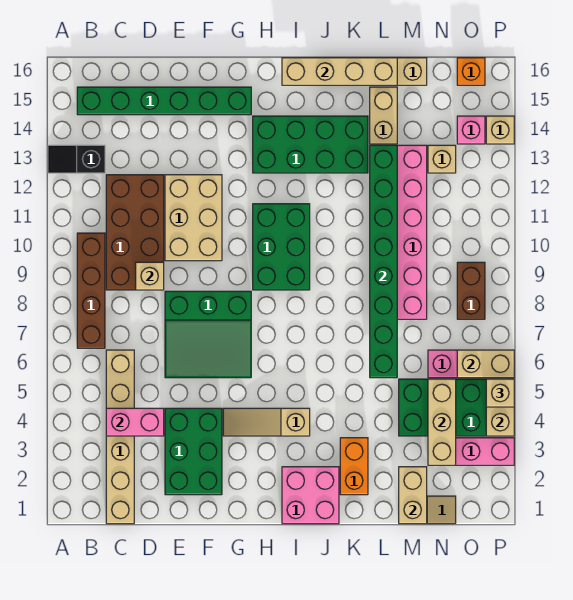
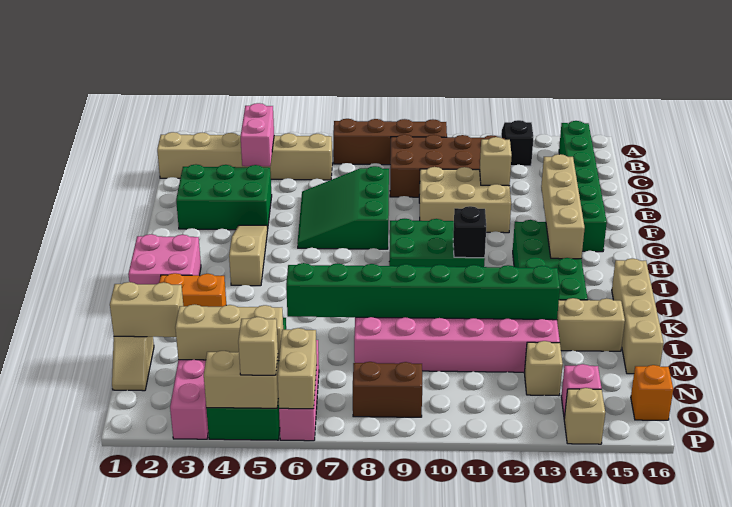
tan brick D9 level 2 -> tan brick E12 level 2
none -> black brick I11 level 2
tan brick I16:L16 level 2 -> tan brick F14:I14 level 2

